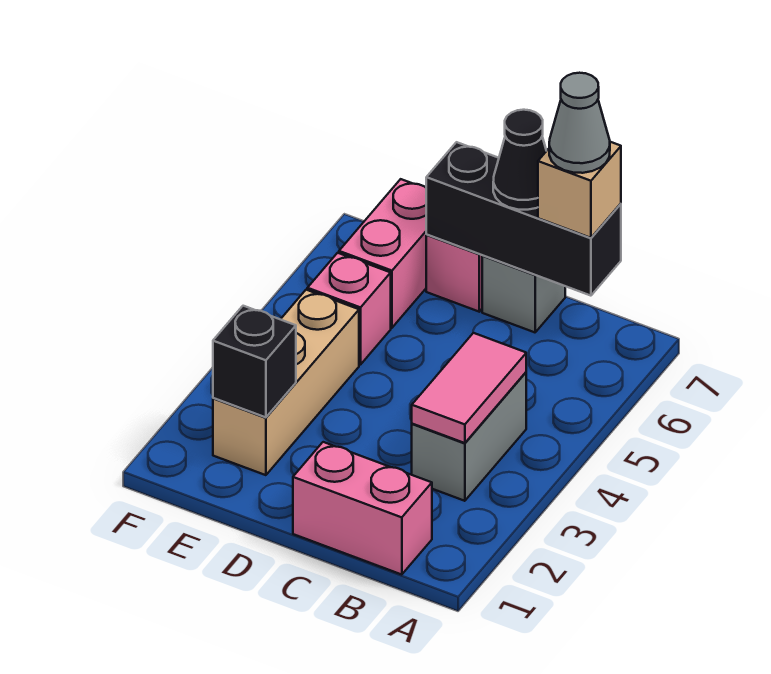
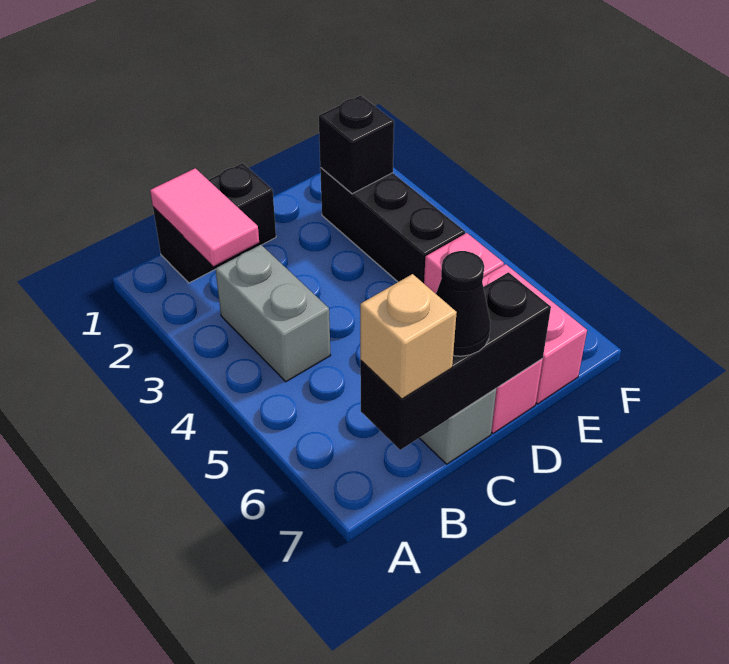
pink brick B1:C1 level 1 -> black brick B1:C1 level 1
pink tile B3:B4 level 2 -> pink tile B1:B2 level 2
grey cone B7 level 4 -> none
tan brick E2:E4 level 1 -> black brick E2:E4 level 1

